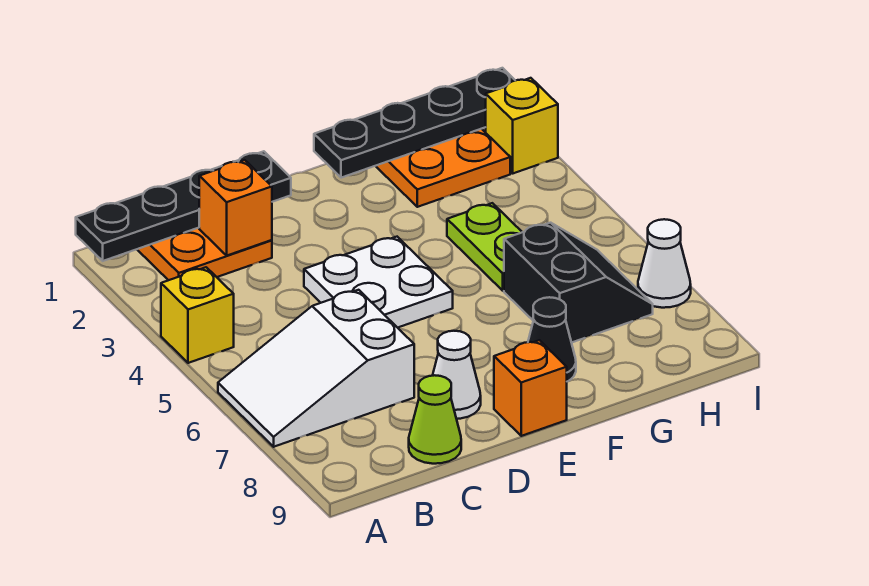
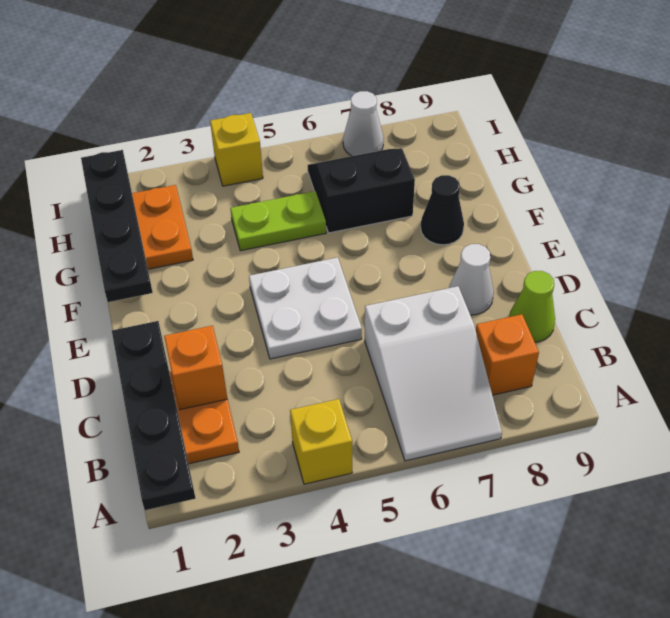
orange brick E9 level 1 -> orange brick B8 level 1
yellow brick I2 level 1 -> yellow brick I4 level 1

